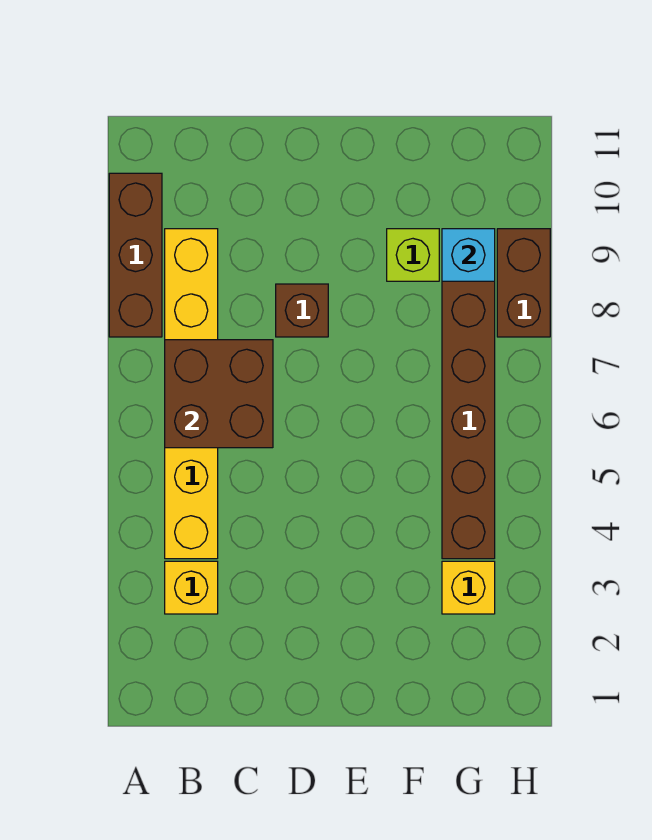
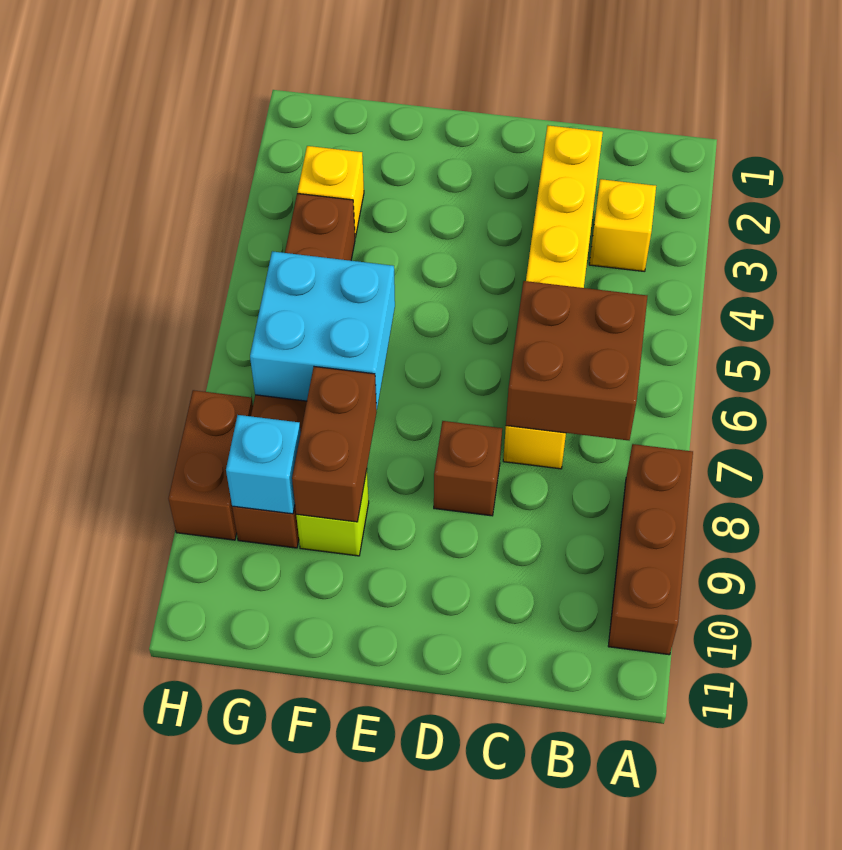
yellow brick B4:B9 level 1 -> yellow brick C2:C7 level 1
none -> cyan brick F6:G7 level 2
none -> brown brick F8:F9 level 2

